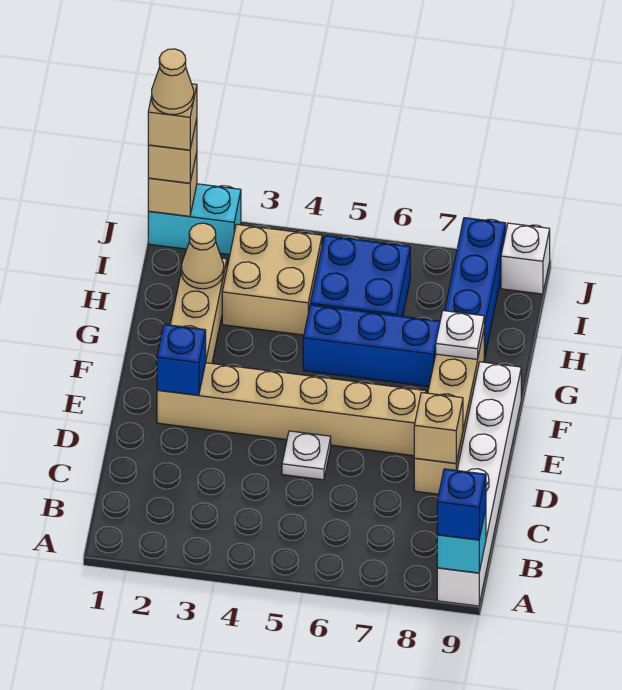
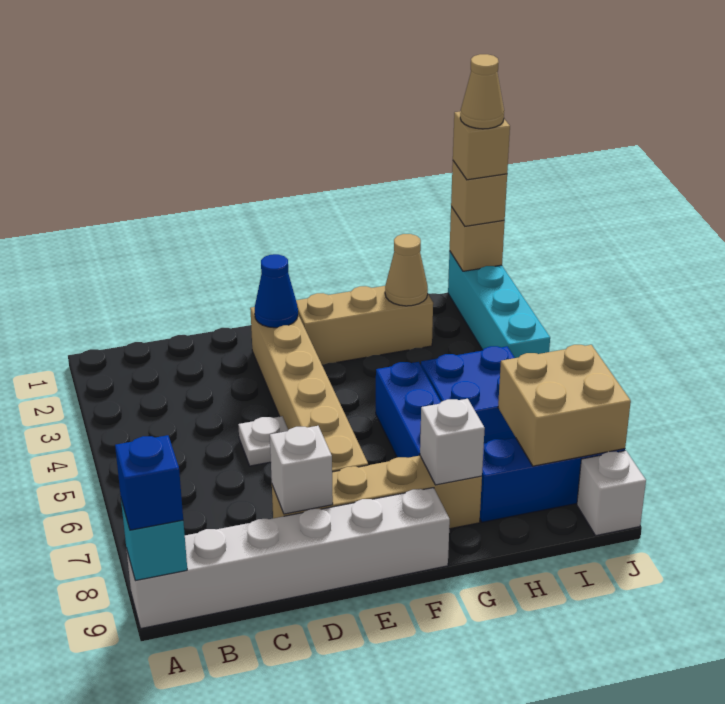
tan brick D8 level 2 -> white brick D8 level 2
blue brick E2 level 2 -> blue cone E2 level 2
white plate G8 level 2 -> white brick G8 level 2
tan brick H3:I4 level 1 -> tan brick I7:J8 level 2
cyan brick J1:J2 level 1 -> cyan brick J1:J4 level 1

